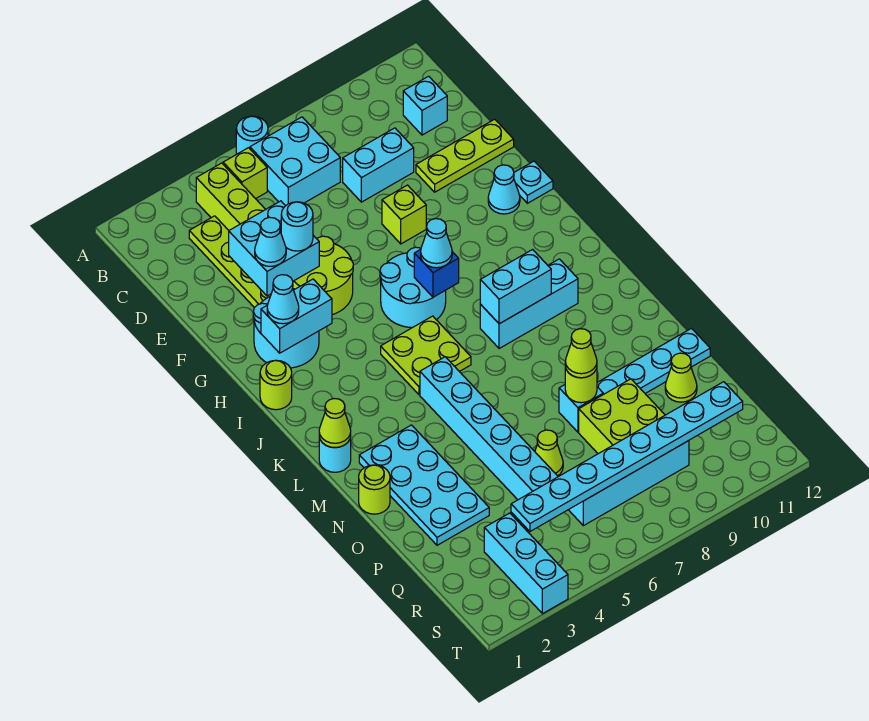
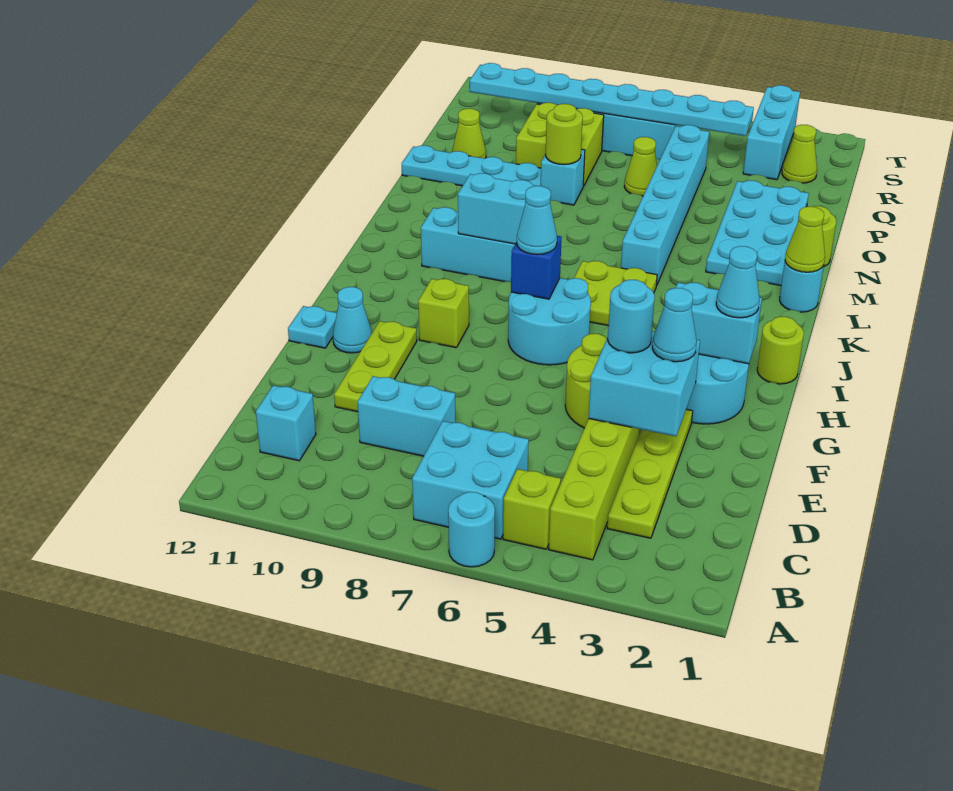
lime plate E10:E12 level 1 -> lime plate E10:G10 level 1
lime brick F8 level 1 -> lime brick H9 level 1
lime cone O8 level 3 -> lime cone R2 level 1

